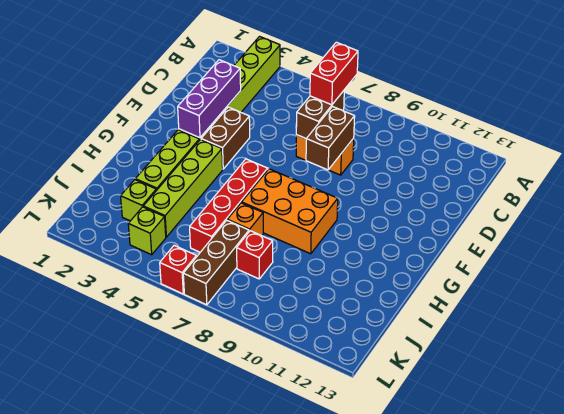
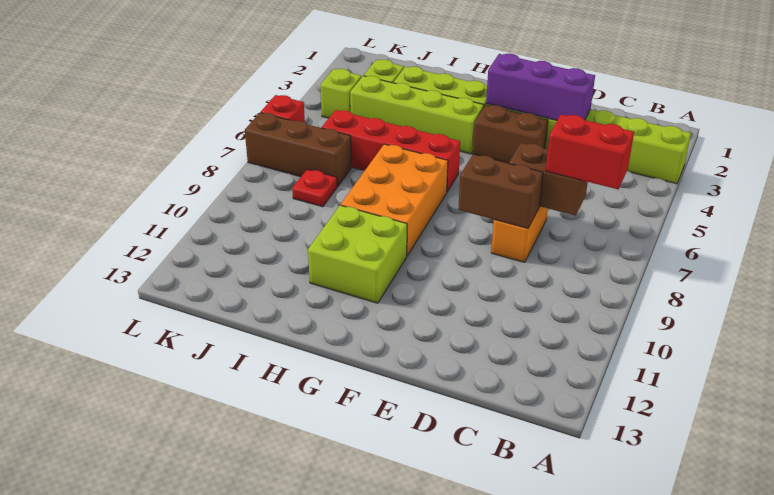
none -> lime brick G10:H11 level 1
orange brick I7 level 1 -> none
red brick J8 level 1 -> red plate J8 level 1

